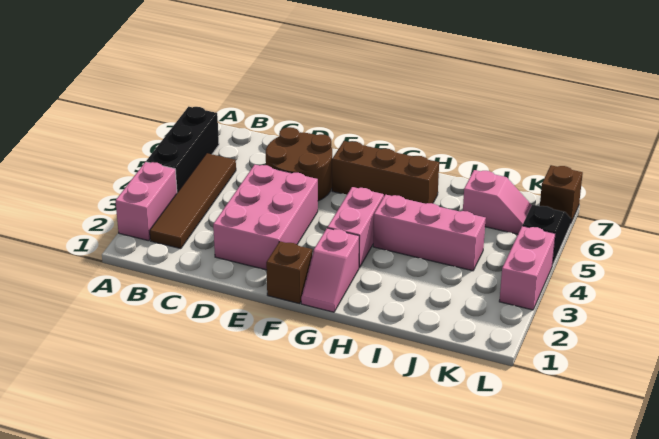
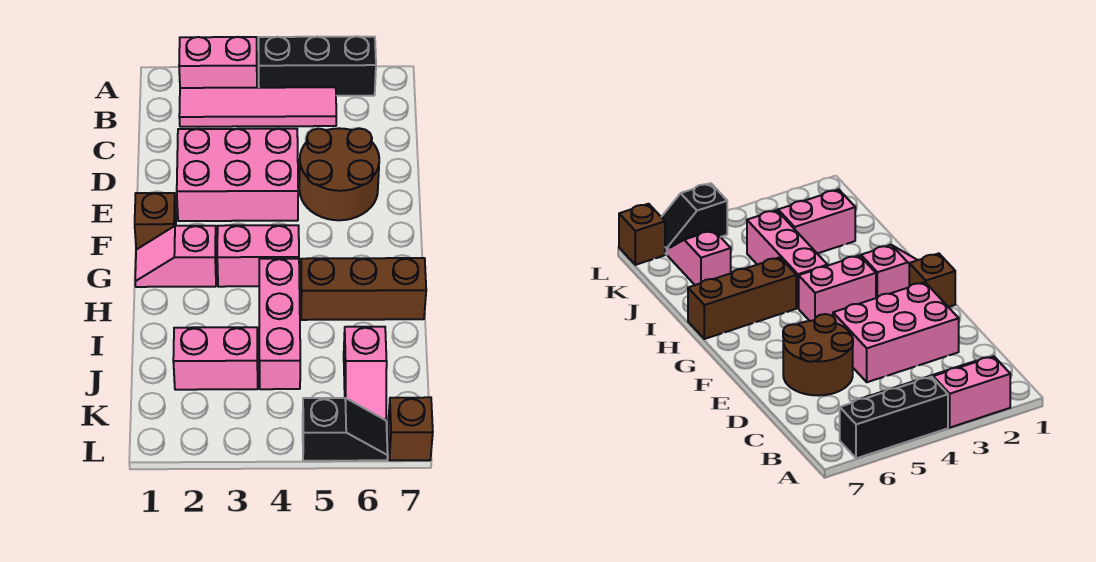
brown tile B2:B5 level 1 -> pink tile B2:B5 level 1
brown brick F6:H6 level 1 -> brown brick H5:H7 level 1
pink brick L3:L4 level 1 -> pink brick J2:J3 level 1

